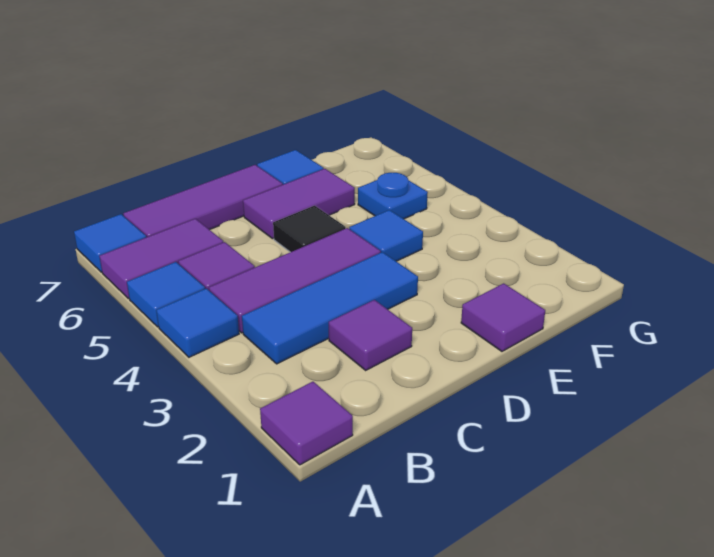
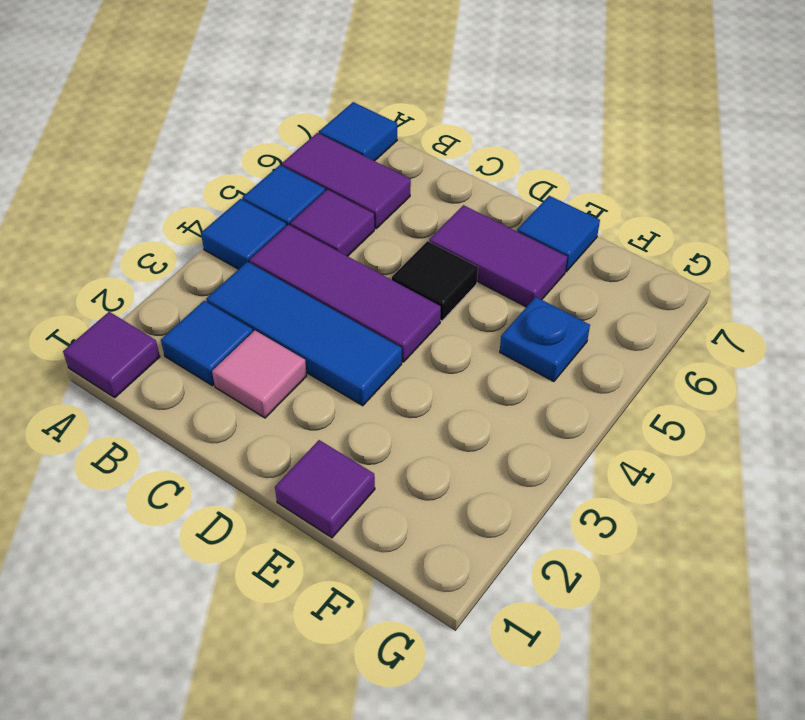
purple tile B7:D7 level 1 -> none
purple tile C2 level 1 -> pink tile C2 level 1
blue tile E4 level 1 -> blue tile B2 level 1

